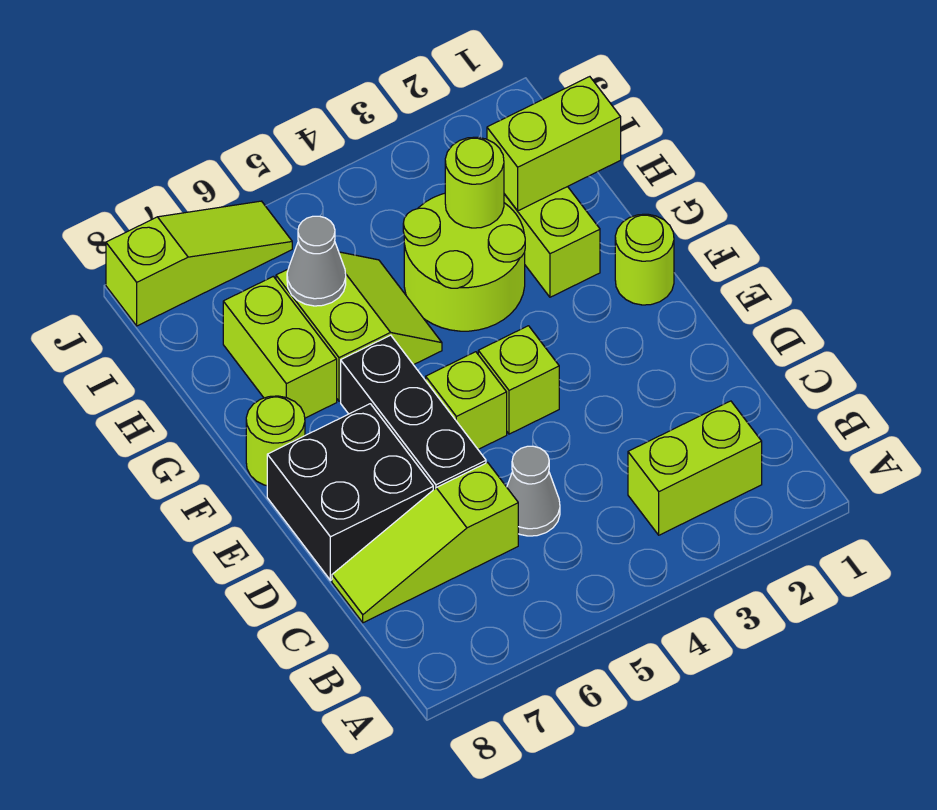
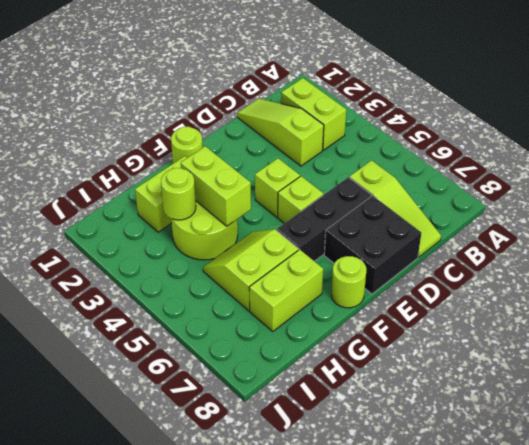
grey cone C5 level 1 -> none
lime brick H1:H2 level 2 -> lime brick G3:G4 level 2
grey cone H6 level 2 -> none
lime slope J6:J8 level 1 top 8 -> lime slope C1:C3 level 1 top 3

